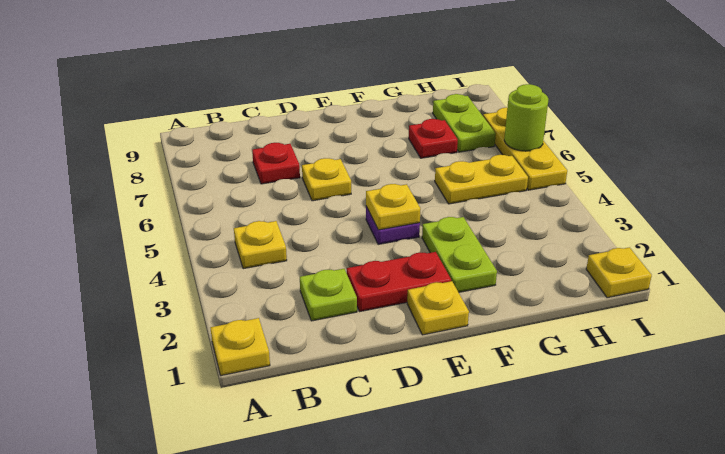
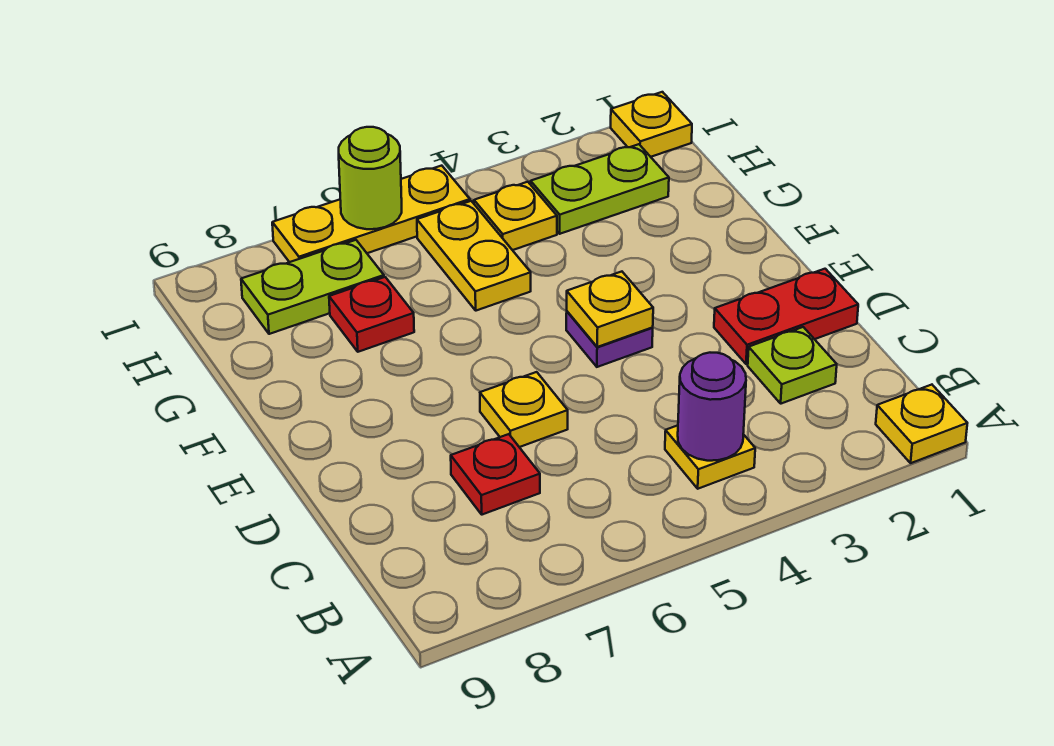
none -> purple round brick B4 level 2
red plate D2:E2 level 1 -> red plate D1:D2 level 1
yellow plate E1 level 1 -> yellow plate H4 level 1
lime plate F2:F3 level 1 -> lime plate H2:H3 level 1

